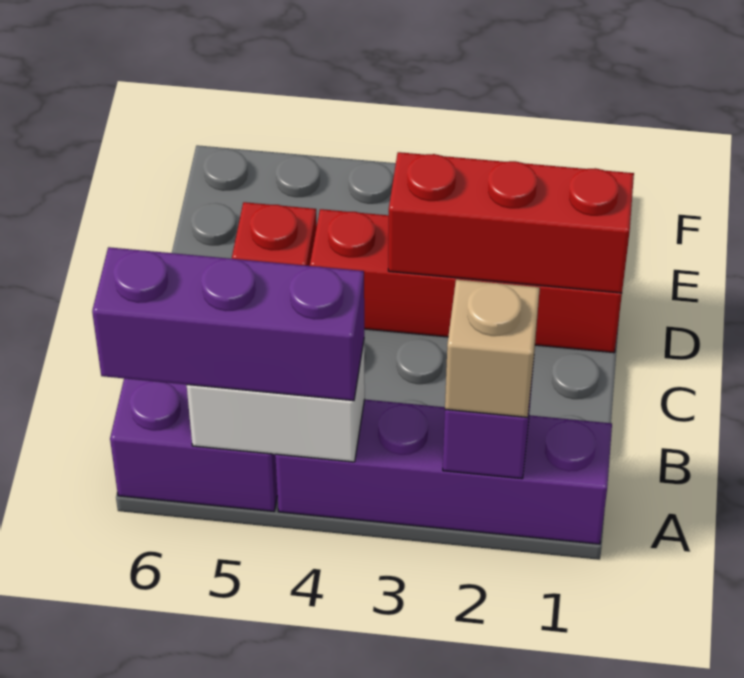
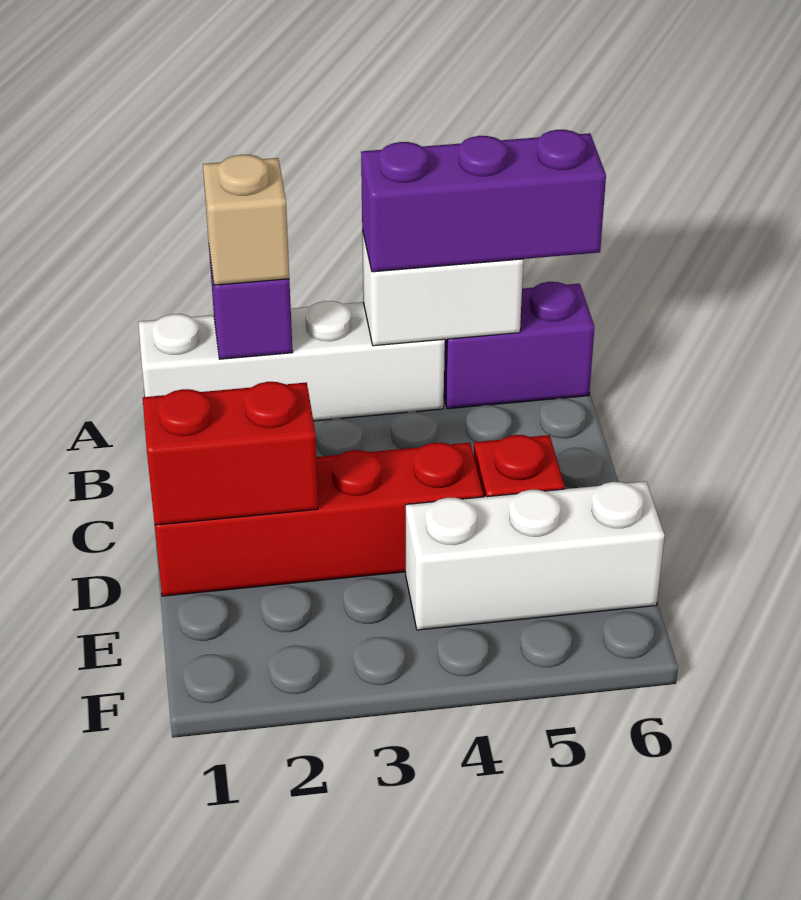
purple brick A1:A4 level 1 -> white brick A1:A4 level 1
red brick D1:D3 level 2 -> red brick D1:D2 level 2
none -> white brick E4:E6 level 1

